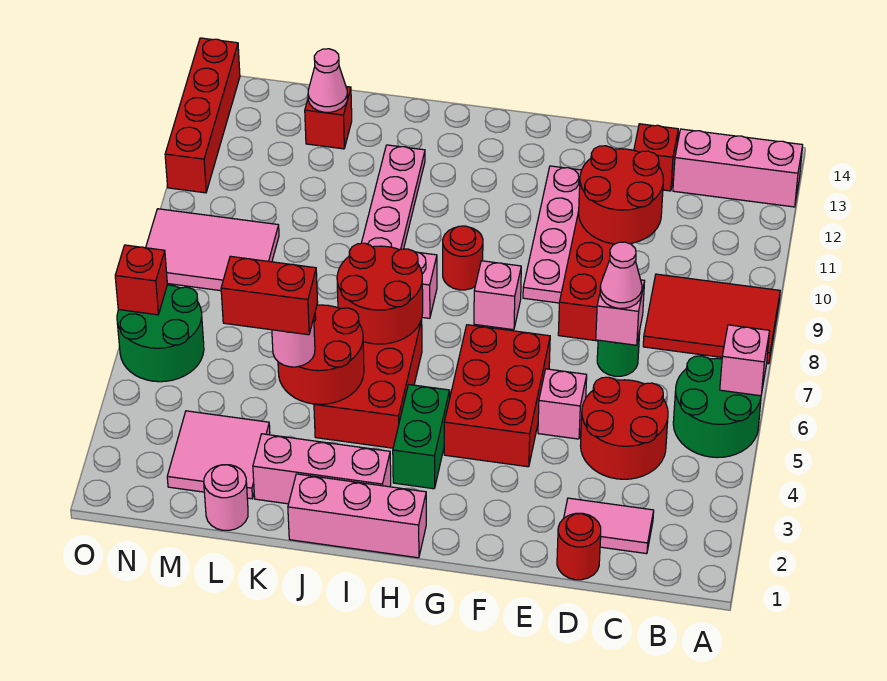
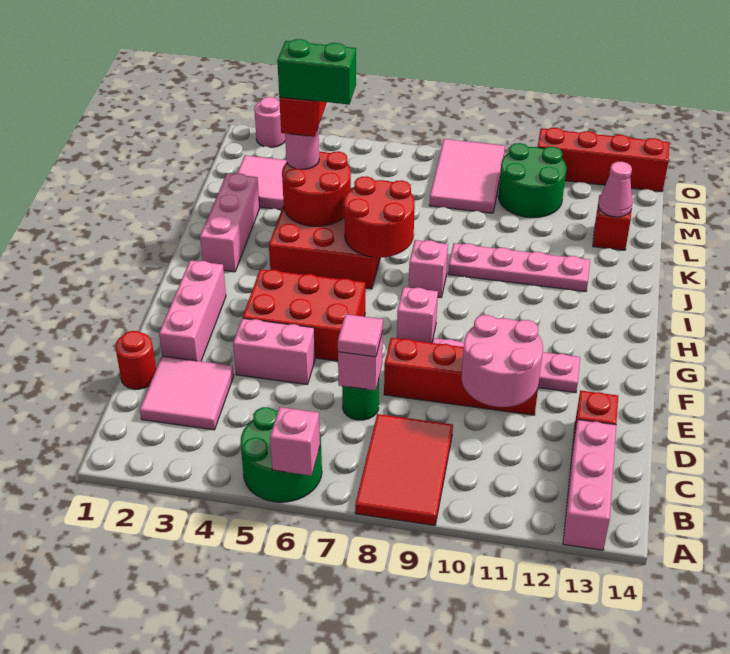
pink tile C2:D2 level 1 -> pink tile C2:D3 level 1
red round brick C4:D5 level 1 -> none
pink cone D7 level 3 -> pink tile D7 level 3
red round brick D10:E11 level 2 -> pink round brick D10:E11 level 2
pink brick E5 level 1 -> pink brick E4:E5 level 1
pink brick H1:J1 level 1 -> pink brick E2:G2 level 1
green brick H3:H4 level 1 -> green brick K4:K5 level 5
red round brick H9 level 1 -> none
pink round brick L1 level 1 -> pink round brick O2 level 1
green round brick N5:O6 level 1 -> green round brick M10:N11 level 1
red brick O6 level 2 -> none

